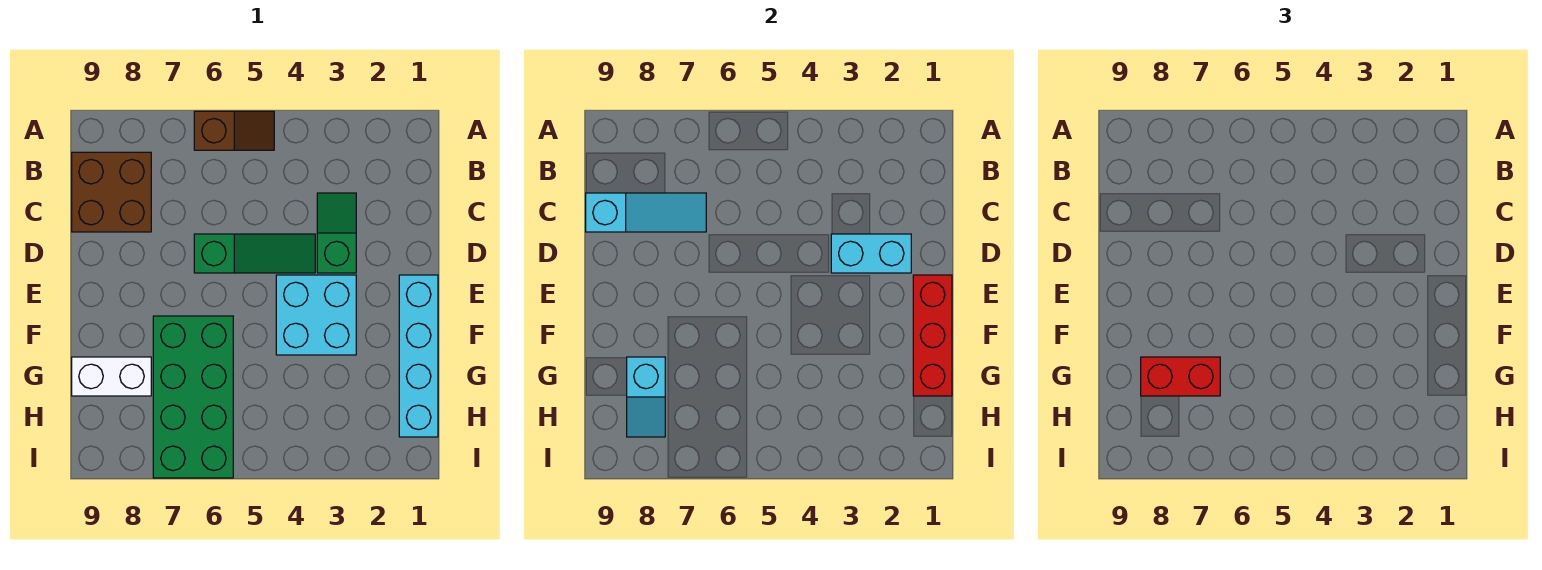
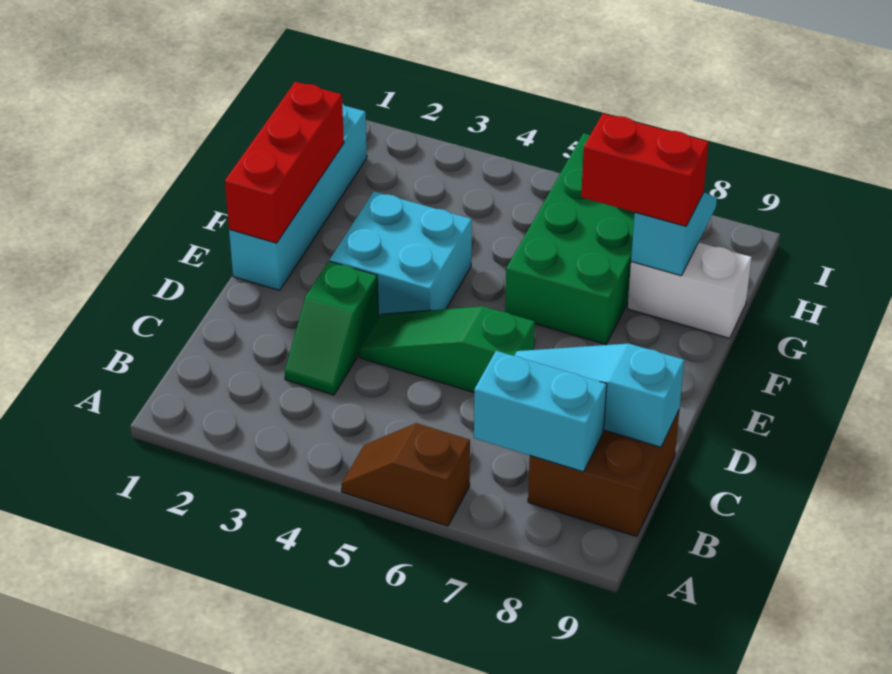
cyan brick D2:D3 level 2 -> cyan brick B7:B8 level 2

